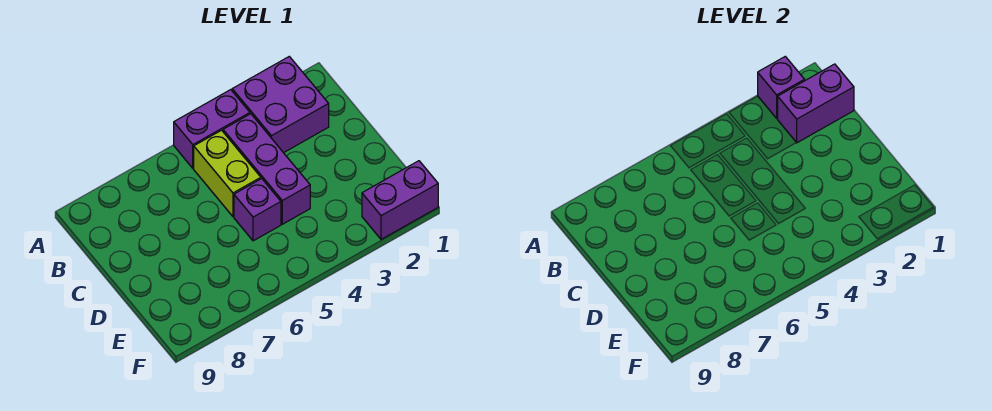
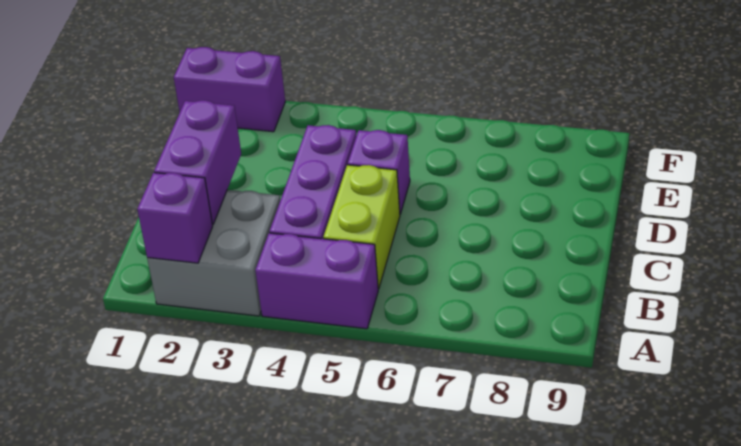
purple brick A2:B3 level 1 -> grey brick A2:B3 level 1
purple brick B1:B2 level 2 -> purple brick B2:C2 level 2

